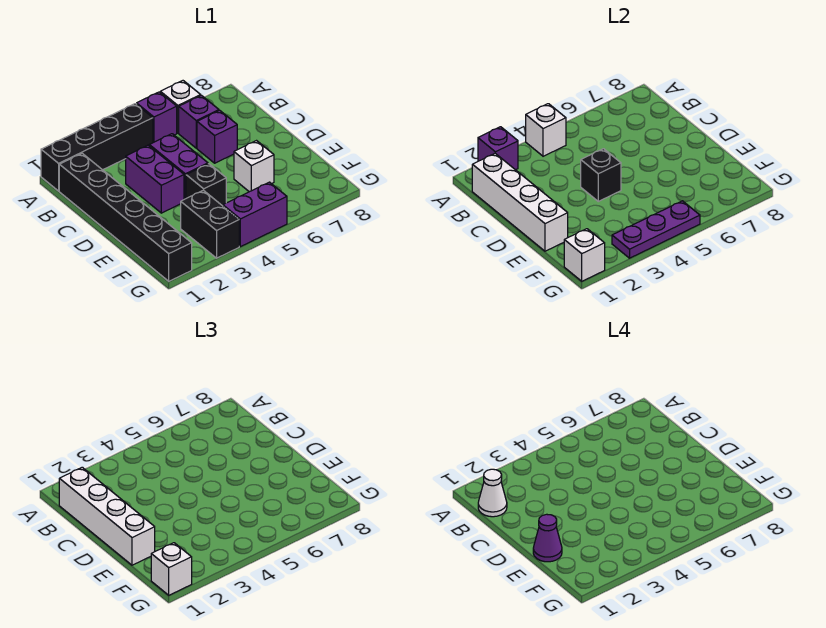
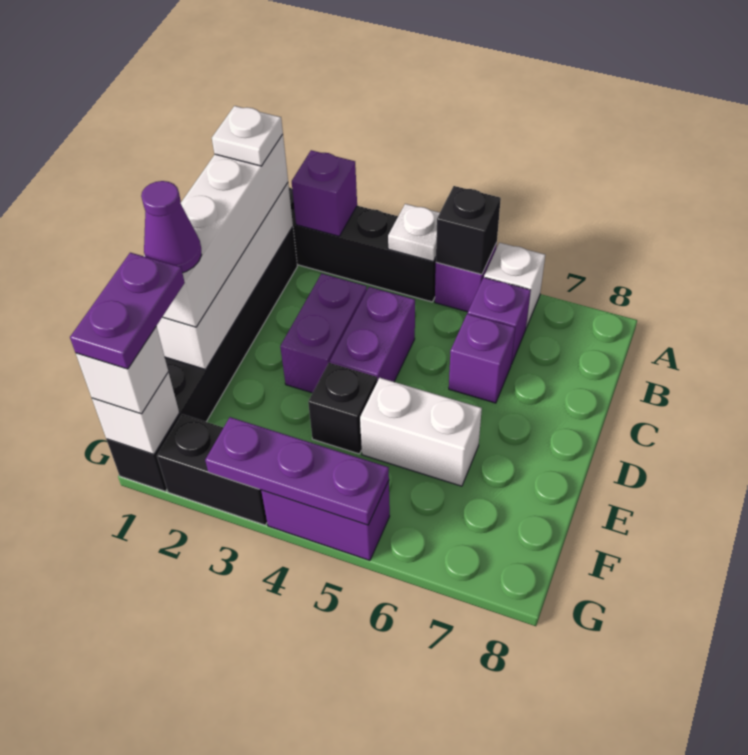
white brick A4 level 2 -> white plate A4 level 2
white cone B1 level 4 -> white plate B1 level 4
black brick D4 level 2 -> black brick A5 level 2
white brick E6 level 1 -> white brick E5:E6 level 1
none -> purple plate F1:G1 level 4
black brick F3:G3 level 1 -> black brick G2:G3 level 1

